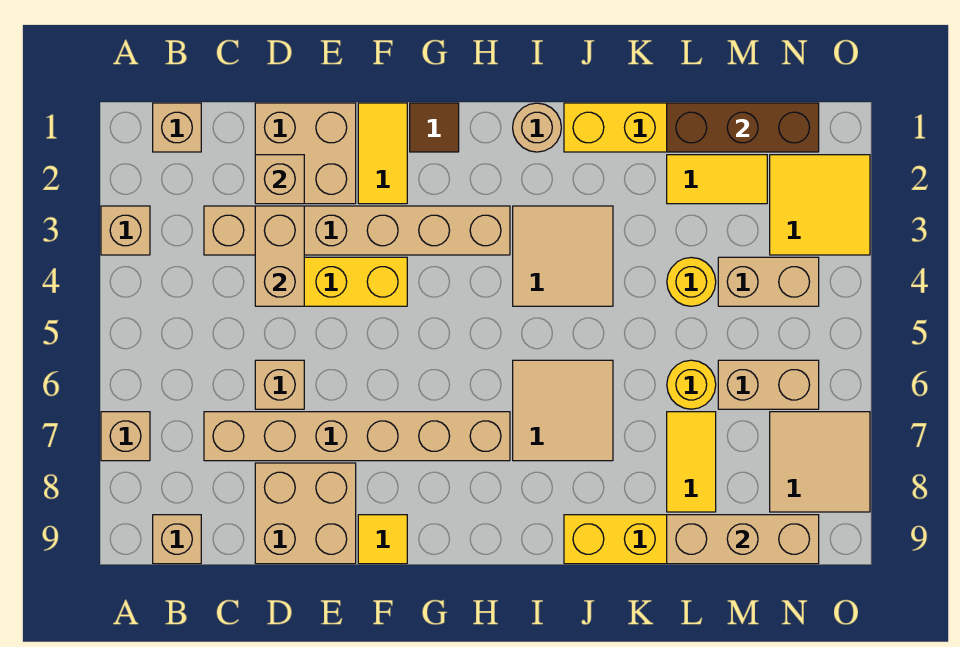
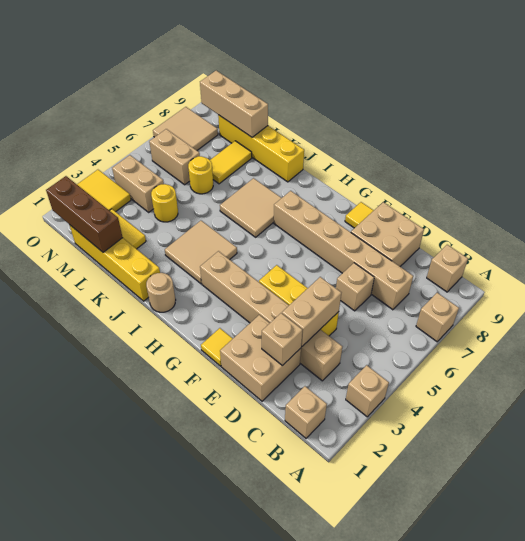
yellow tile F1:F2 level 1 -> yellow tile F1 level 1
brown tile G1 level 1 -> none

